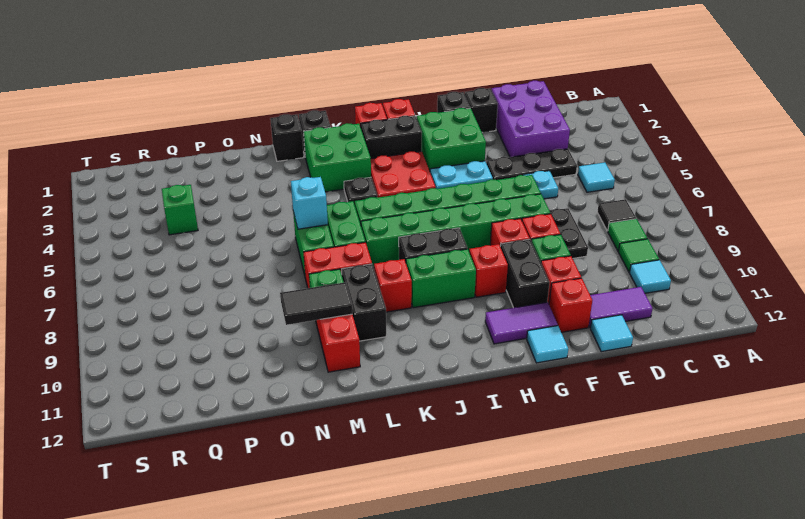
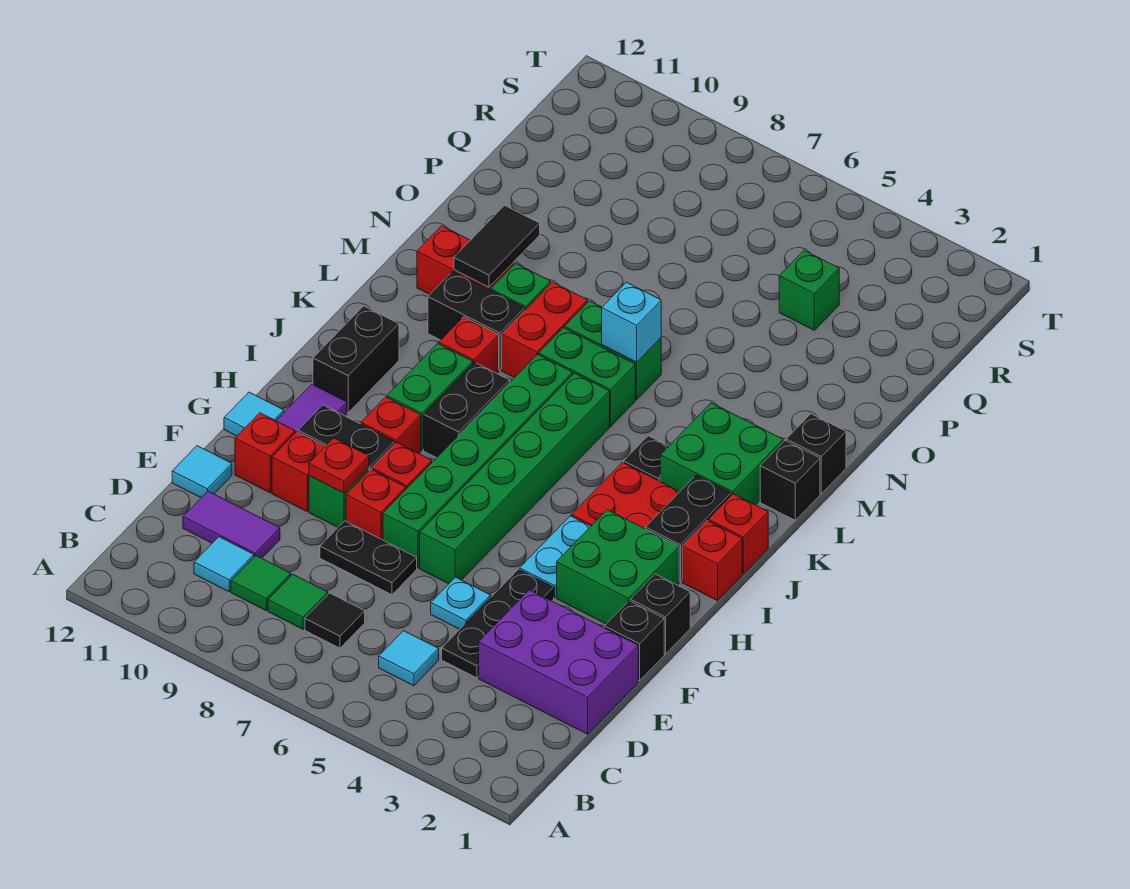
purple tile D11:E11 level 1 -> purple tile D10:D11 level 1
none -> red plate F9 level 2
none -> black brick I11:J11 level 1

